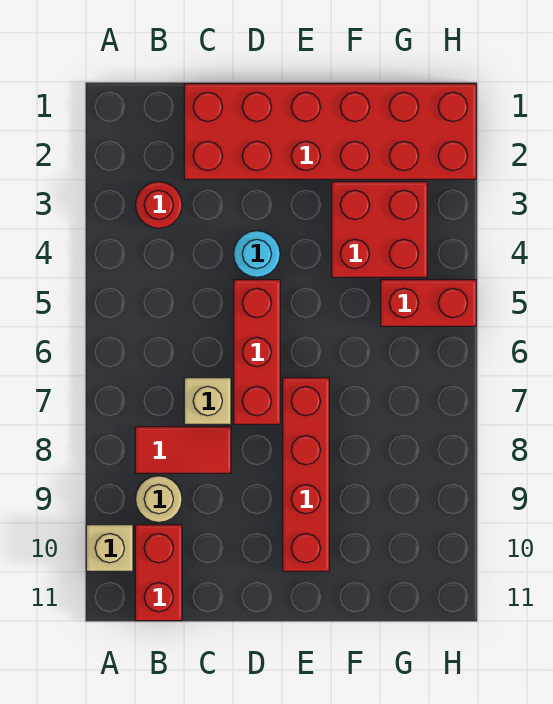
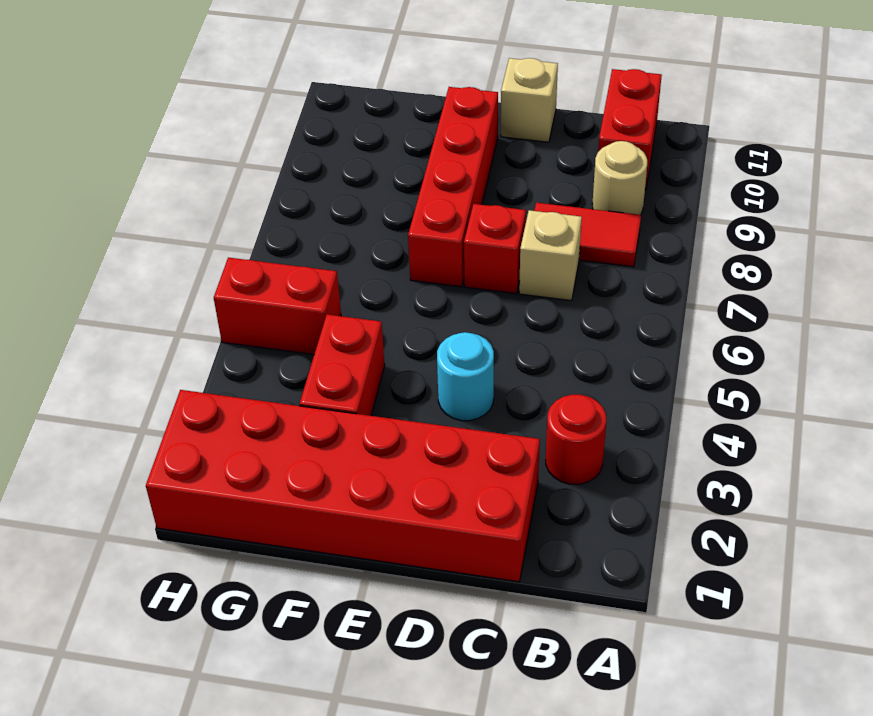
tan brick A10 level 1 -> tan brick D11 level 1
red brick D5:D7 level 1 -> red brick D7 level 1
red brick F3:G4 level 1 -> red brick F3:F4 level 1

